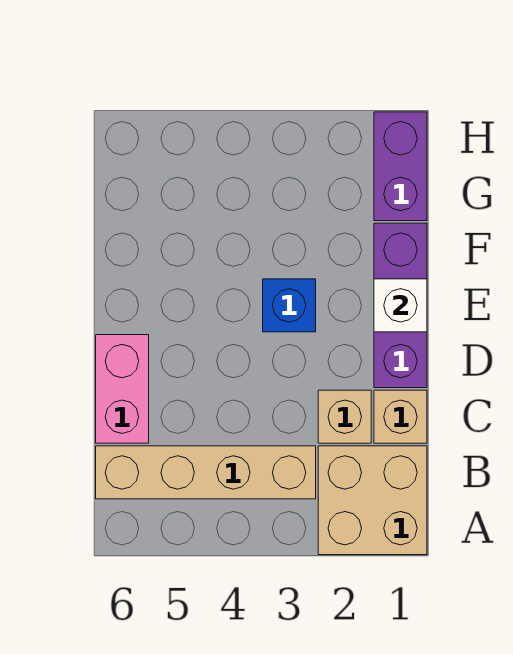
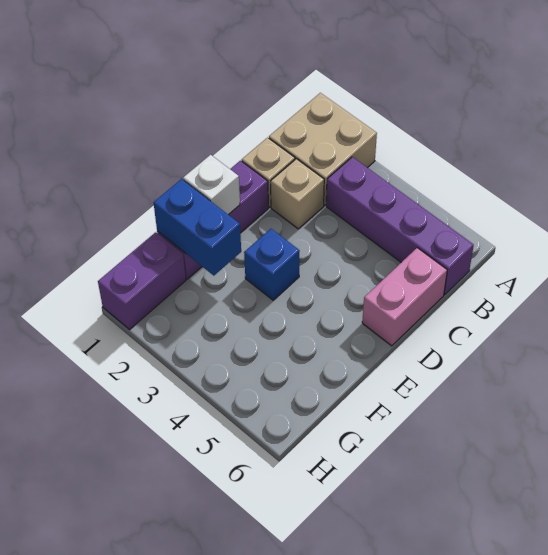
tan brick B3:B6 level 1 -> purple brick B3:B6 level 1
none -> blue brick F1:F2 level 2

